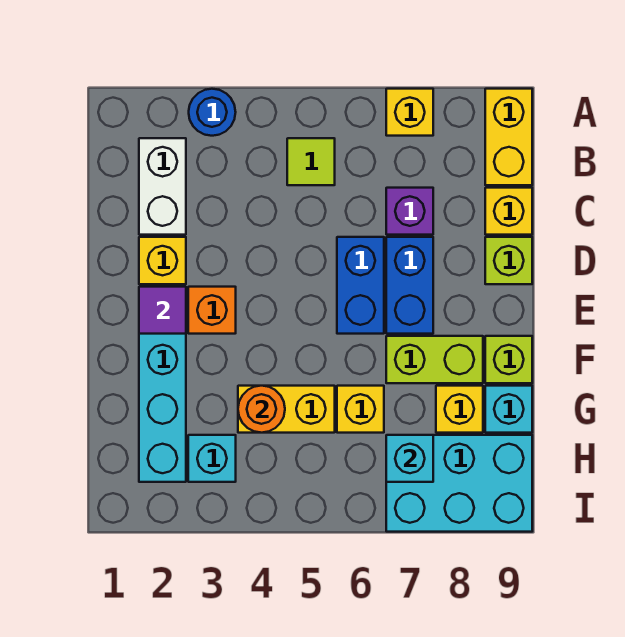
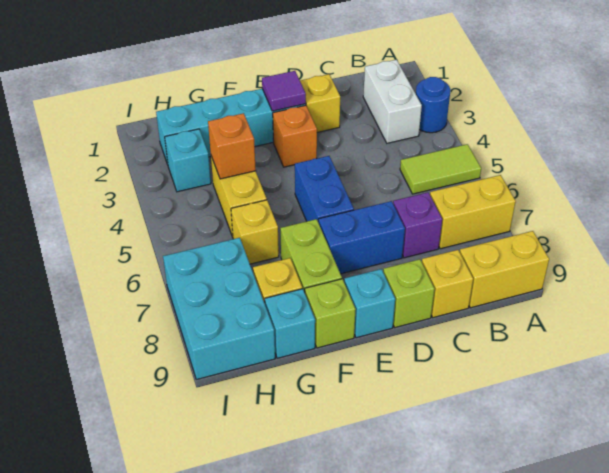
yellow brick A7 level 1 -> yellow brick A7:B7 level 1
white brick B2:C2 level 1 -> white brick B2:B3 level 1
lime tile B5 level 1 -> lime tile A5:B5 level 1
blue brick D6:E6 level 1 -> blue brick E5:E6 level 1
orange round brick G4 level 2 -> orange brick G4 level 2
cyan brick H7 level 2 -> cyan brick E9 level 1

